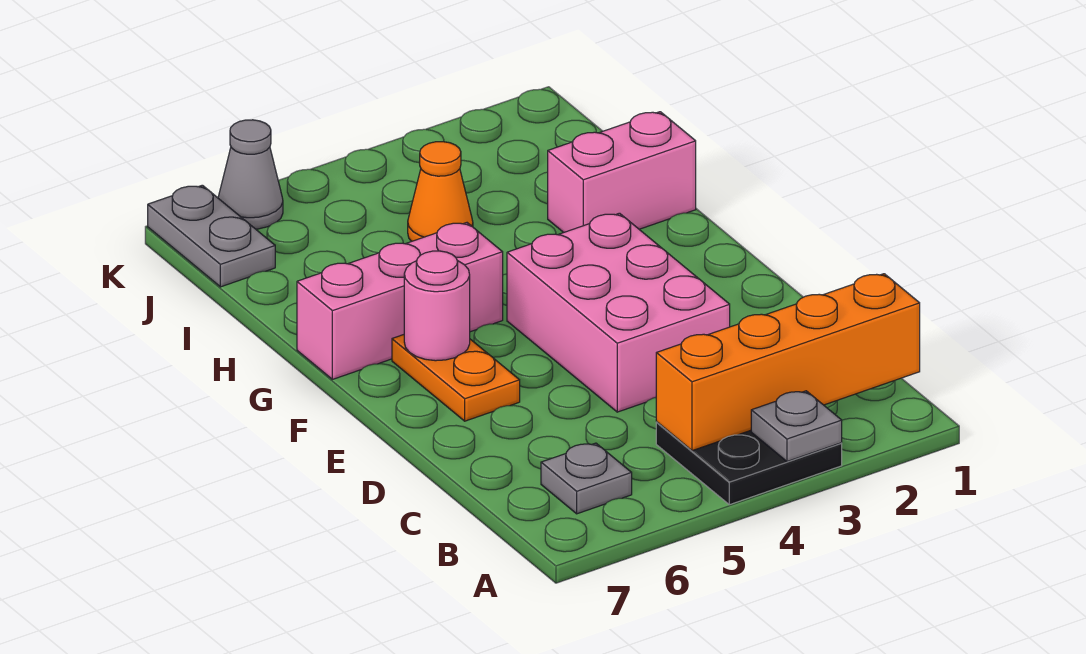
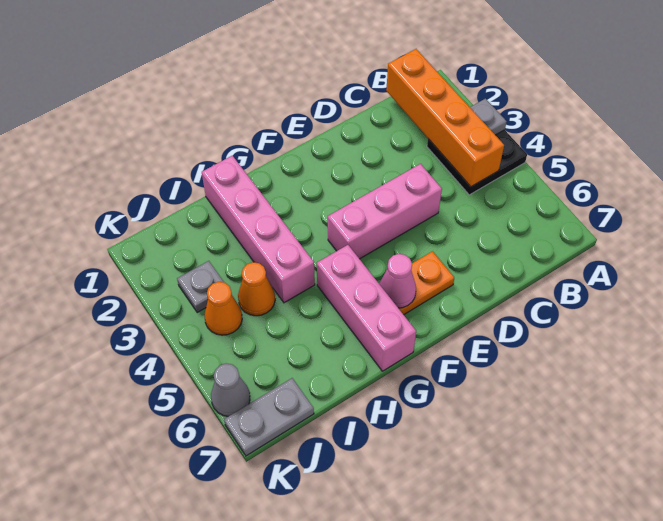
grey plate B6 level 1 -> grey plate J3 level 1
pink brick D3:F4 level 1 -> pink brick D4:F4 level 1
pink round brick F6 level 2 -> pink cone F6 level 2
pink brick H1:H2 level 1 -> pink brick H1:H4 level 1
none -> orange cone J4 level 1

